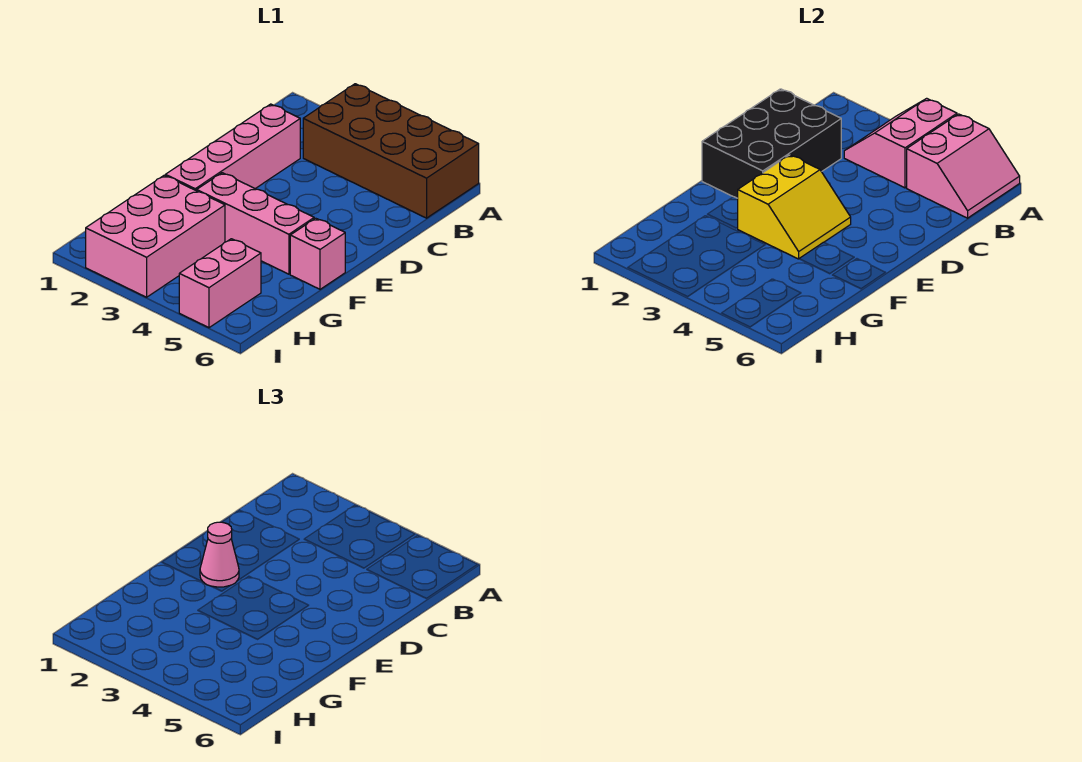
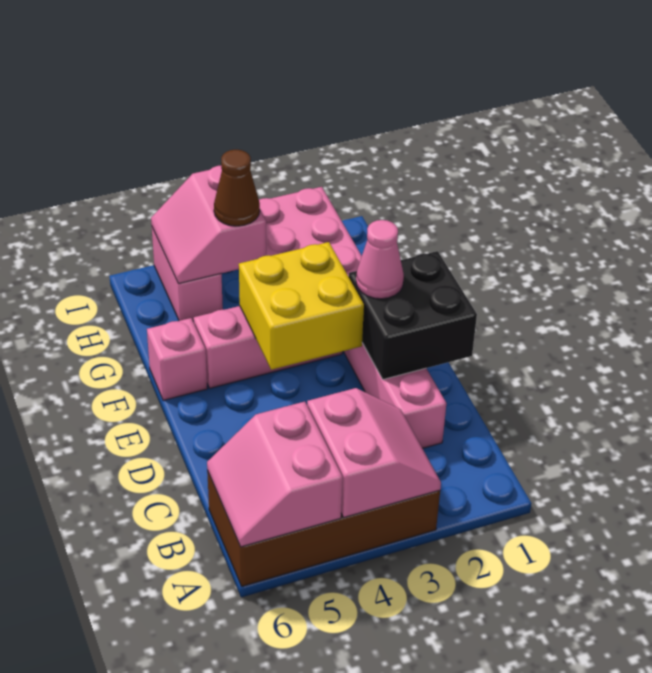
black brick C1:E2 level 2 -> black brick D1:E2 level 2
yellow slope E3:F4 level 2 top 3 -> yellow brick E3:F4 level 2
none -> pink slope H4:I5 level 2 top 4
none -> brown cone H4 level 3

